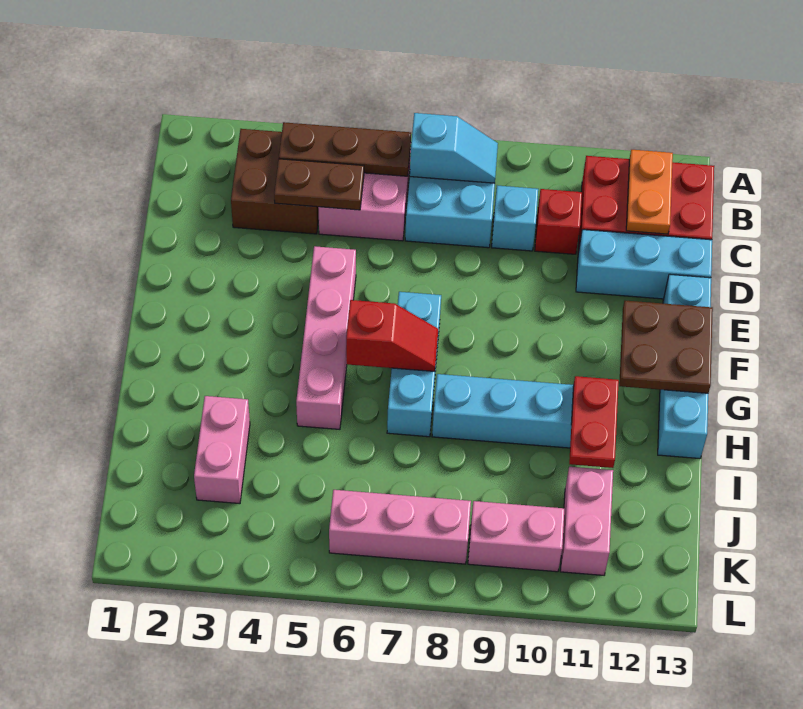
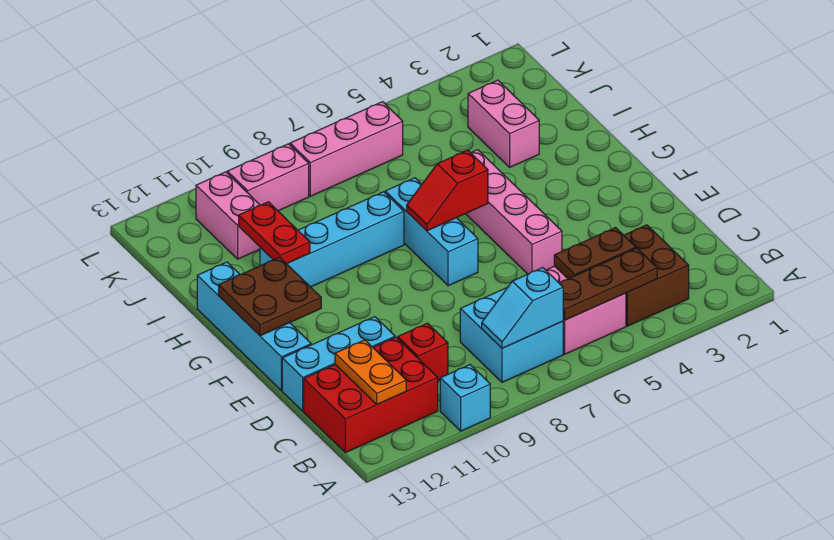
cyan brick C9 level 1 -> cyan brick A10 level 1

